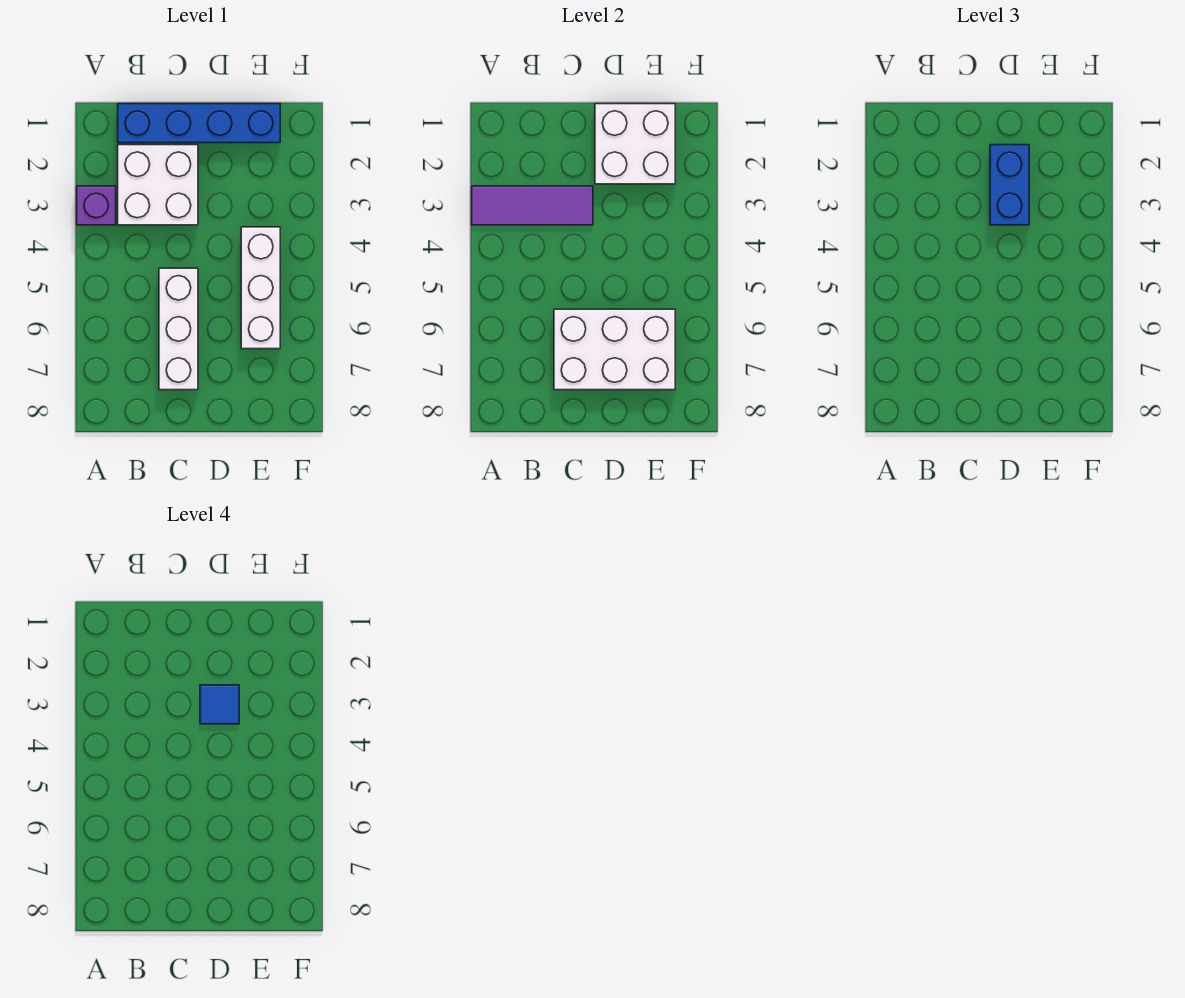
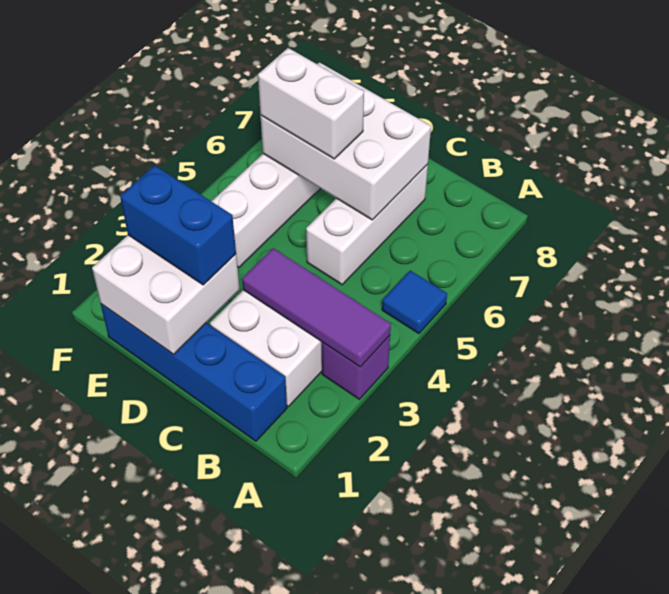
blue brick D2:D3 level 3 -> blue brick D2:E2 level 3
blue tile D3 level 4 -> blue tile A5 level 1
none -> white brick D6:E6 level 3

